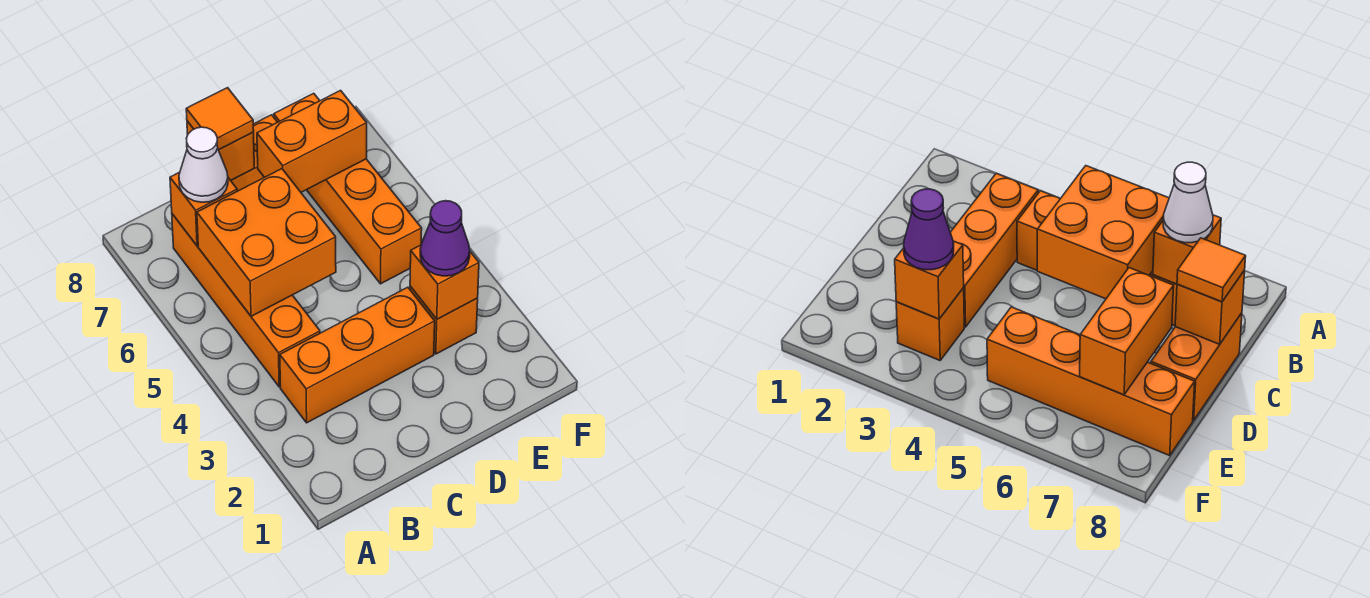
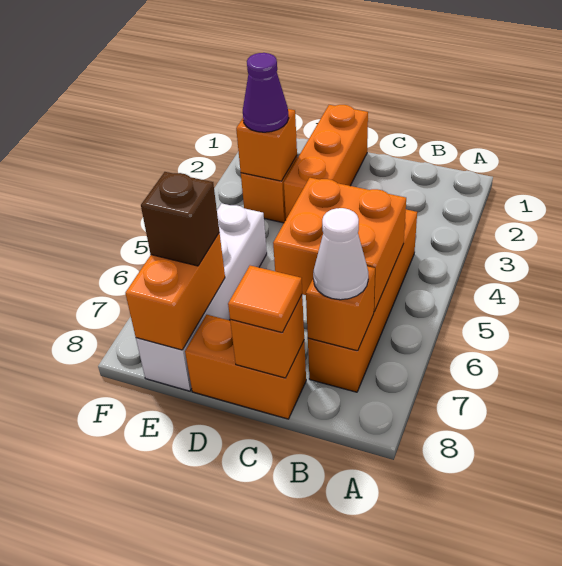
orange brick B3:D3 level 1 -> orange brick D1:D3 level 1
orange brick D7:E7 level 2 -> orange brick E7:E8 level 2
orange brick E5:E8 level 1 -> white brick E5:E8 level 1
none -> brown brick E7 level 3

